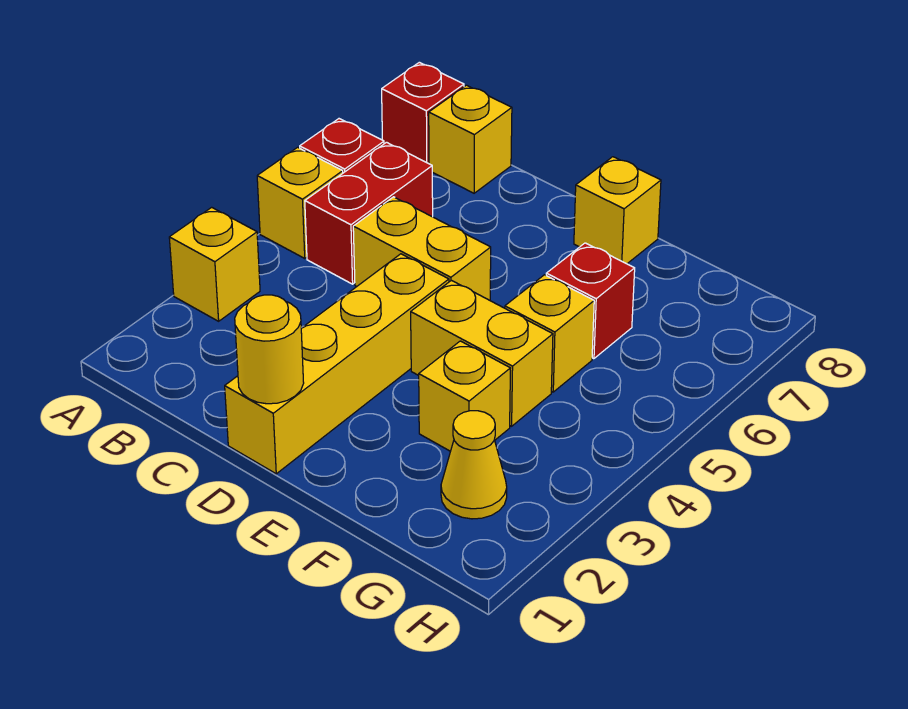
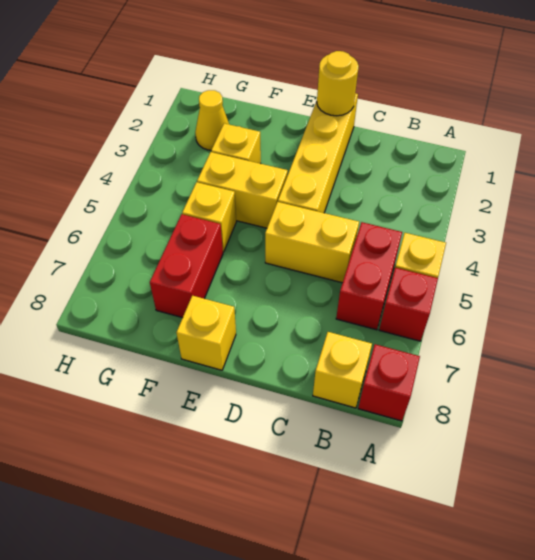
yellow brick A3 level 1 -> none
red brick F6 level 1 -> red brick F6:F7 level 1

